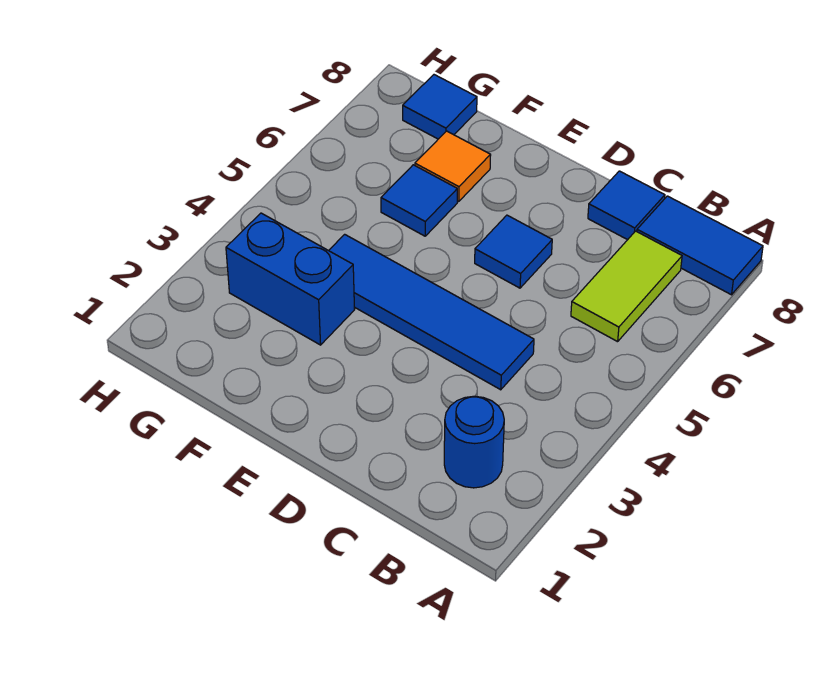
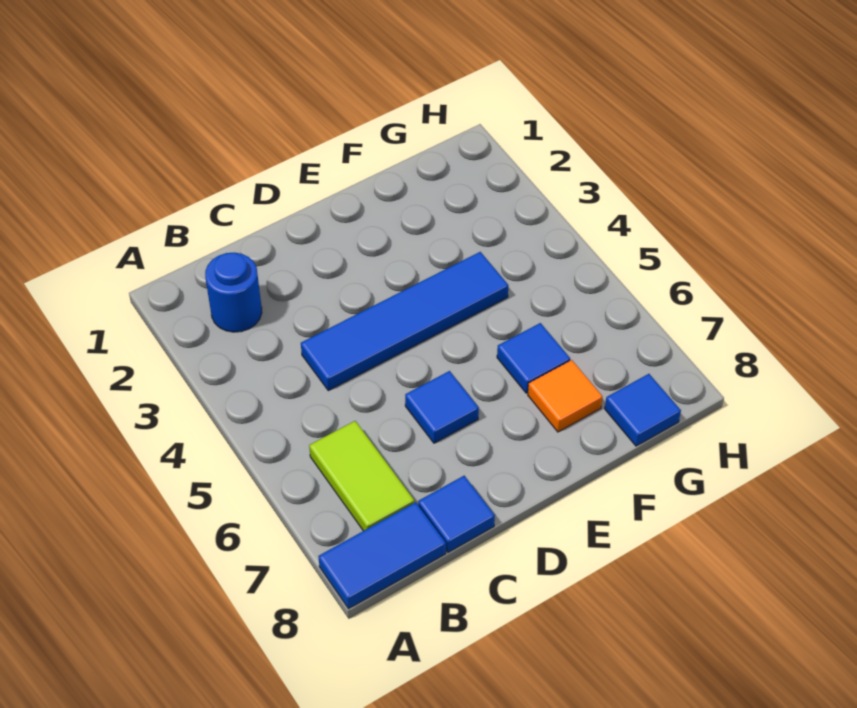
blue brick F3:G3 level 1 -> none

